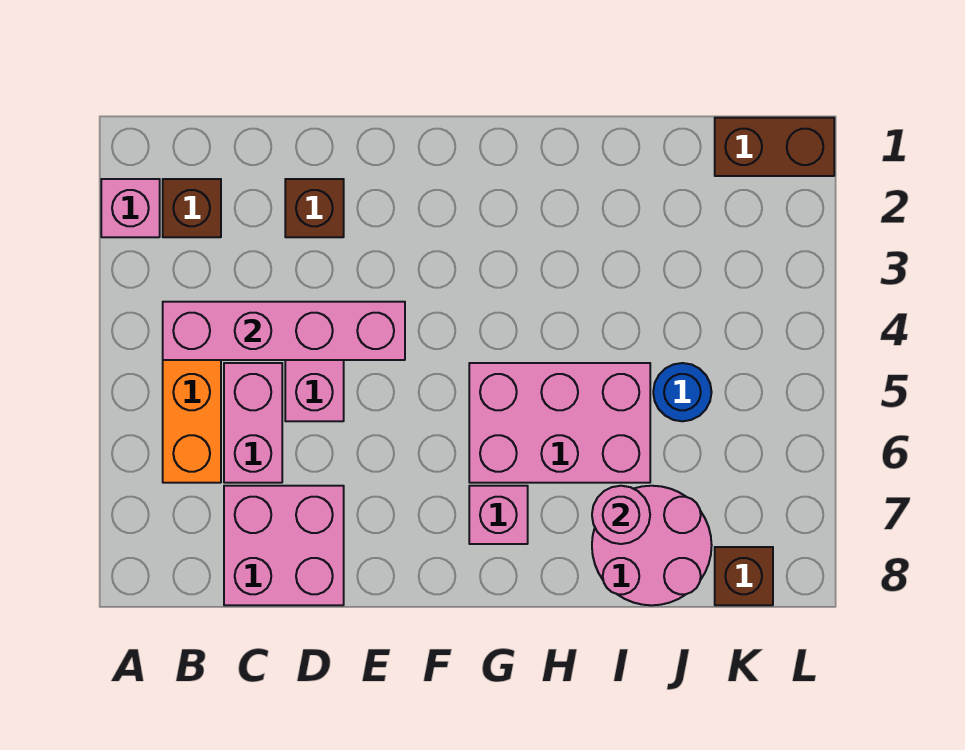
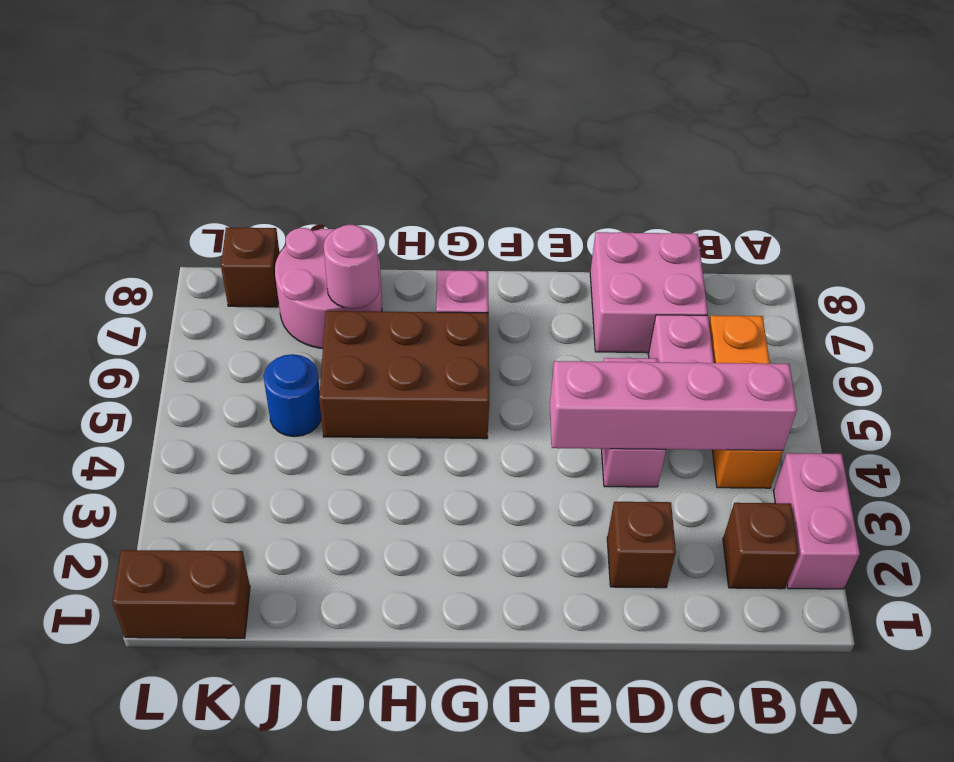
pink brick A2 level 1 -> pink brick A2:A3 level 1
pink brick G5:I6 level 1 -> brown brick G5:I6 level 1

